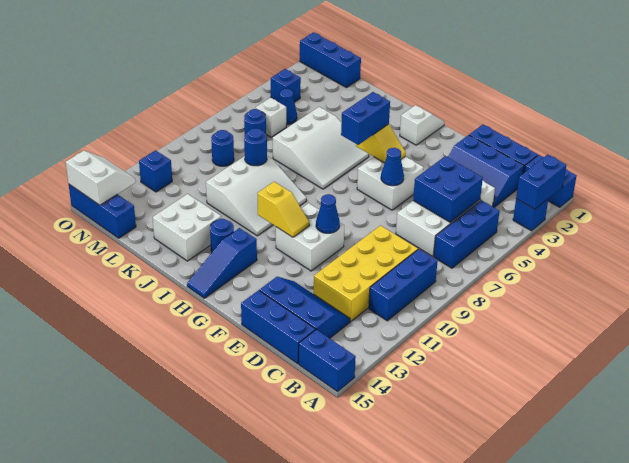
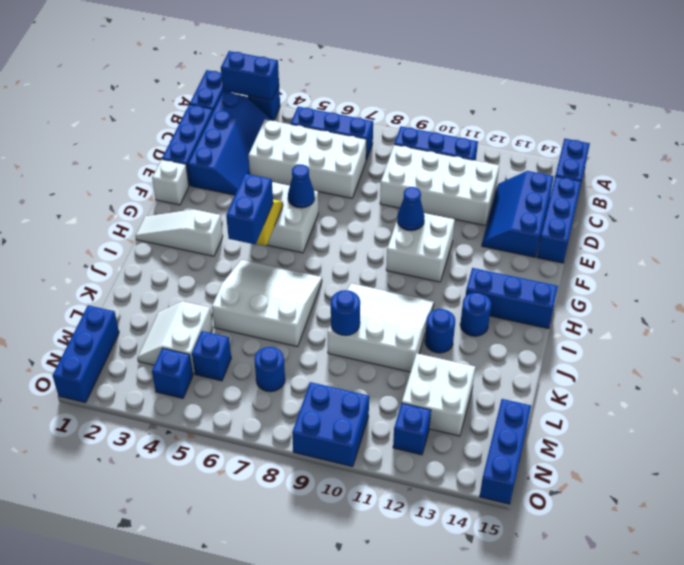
blue slope C2:E3 level 1 top 2 -> blue slope B2:E3 level 1 top 2
blue brick C5:D6 level 2 -> blue brick N9:O10 level 1
yellow brick C9:D12 level 1 -> white brick C9:D12 level 1
yellow slope G11:H11 level 2 top H -> none
white slope H1:H2 level 1 top 2 -> white slope H1:H3 level 1 top 3
blue brick H5:H6 level 3 -> blue brick H5:I5 level 3
blue slope H13:H15 level 1 top 13 -> blue brick H13:H15 level 1
white brick J13:K14 level 1 -> white brick L12:M13 level 1
blue cone M5 level 1 -> blue brick M5 level 1
white brick M6 level 1 -> white brick F1 level 1
blue round brick M9 level 1 -> blue round brick J12 level 1
white slope N14:O15 level 2 top 15 -> white slope L3:M4 level 1 top 4

